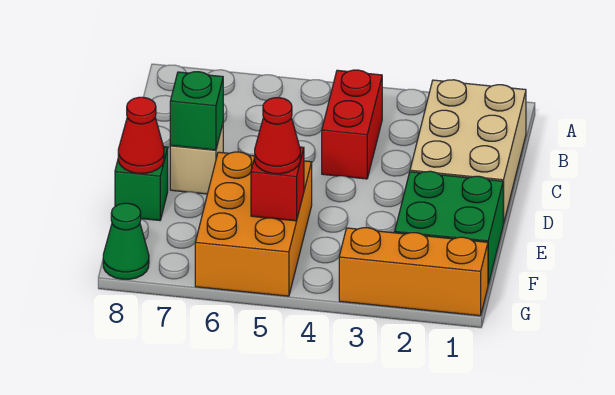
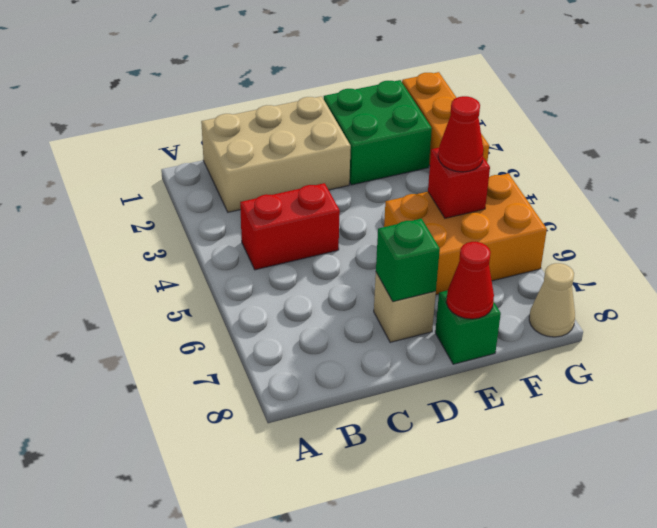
green cone G8 level 1 -> tan cone G8 level 1

